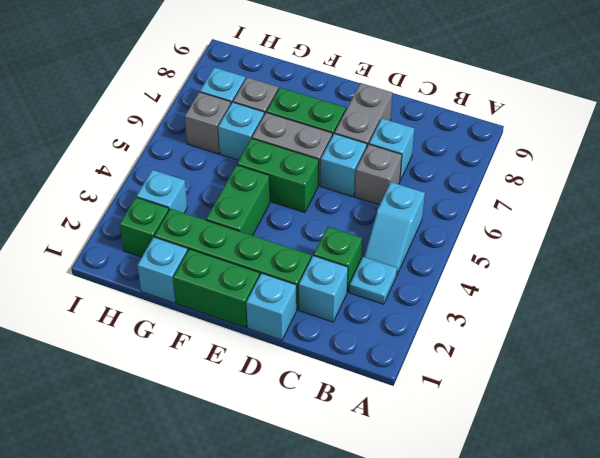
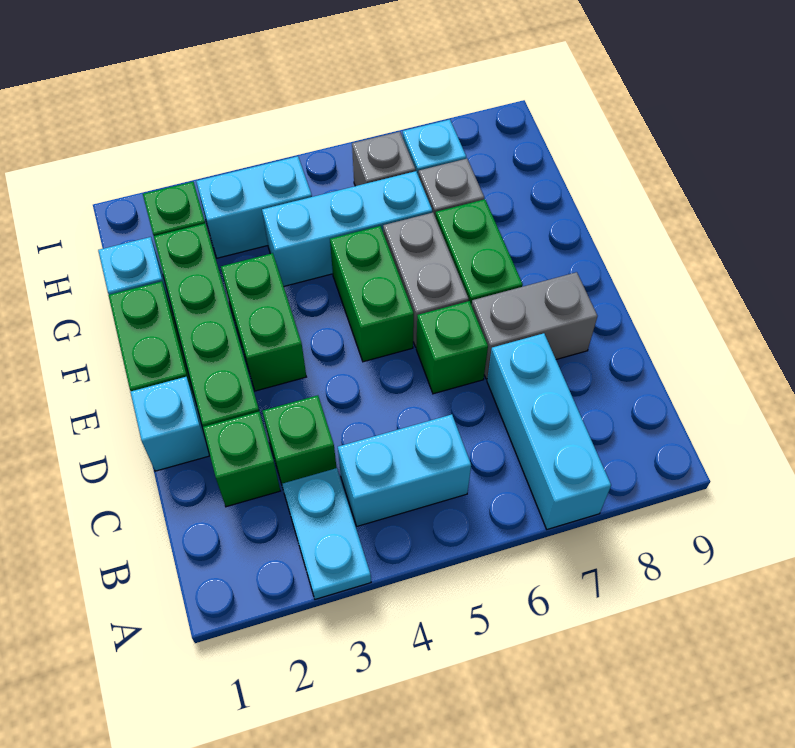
cyan plate B3 level 1 -> cyan plate A3:B3 level 1
cyan slope B4:B5 level 1 top 5 -> cyan brick B4:B5 level 1
cyan brick C2 level 1 -> green brick C2 level 1
grey brick C6 level 1 -> none
cyan brick C7 level 1 -> cyan brick A7:C7 level 1
cyan brick D6 level 1 -> green brick D6 level 1
green brick F3:F4 level 1 -> green brick E3:F3 level 1
cyan brick G6 level 1 -> cyan brick G4:G6 level 1
cyan brick H3 level 1 -> cyan brick H3:H4 level 1

